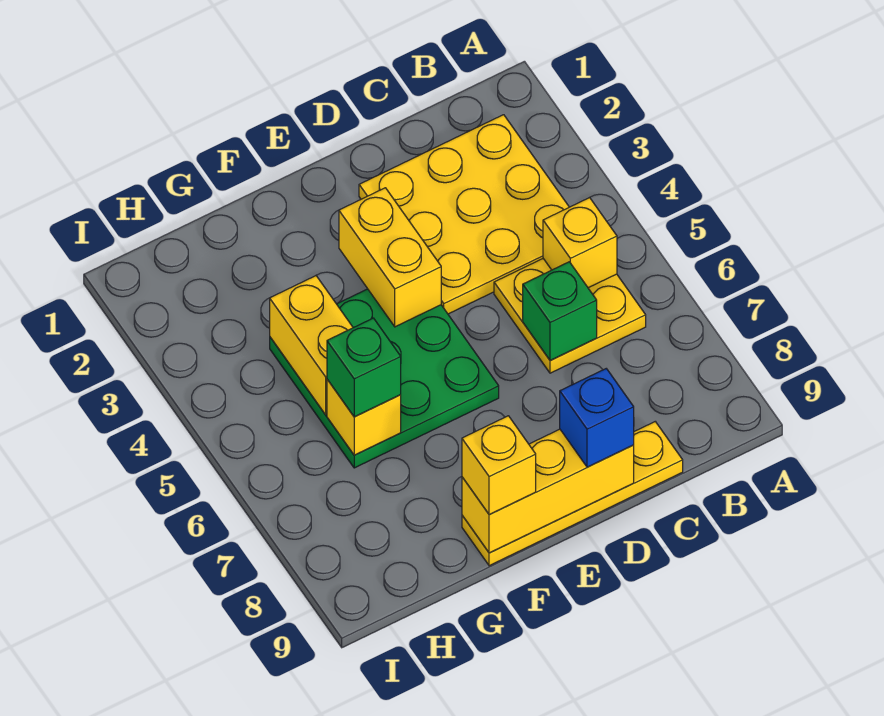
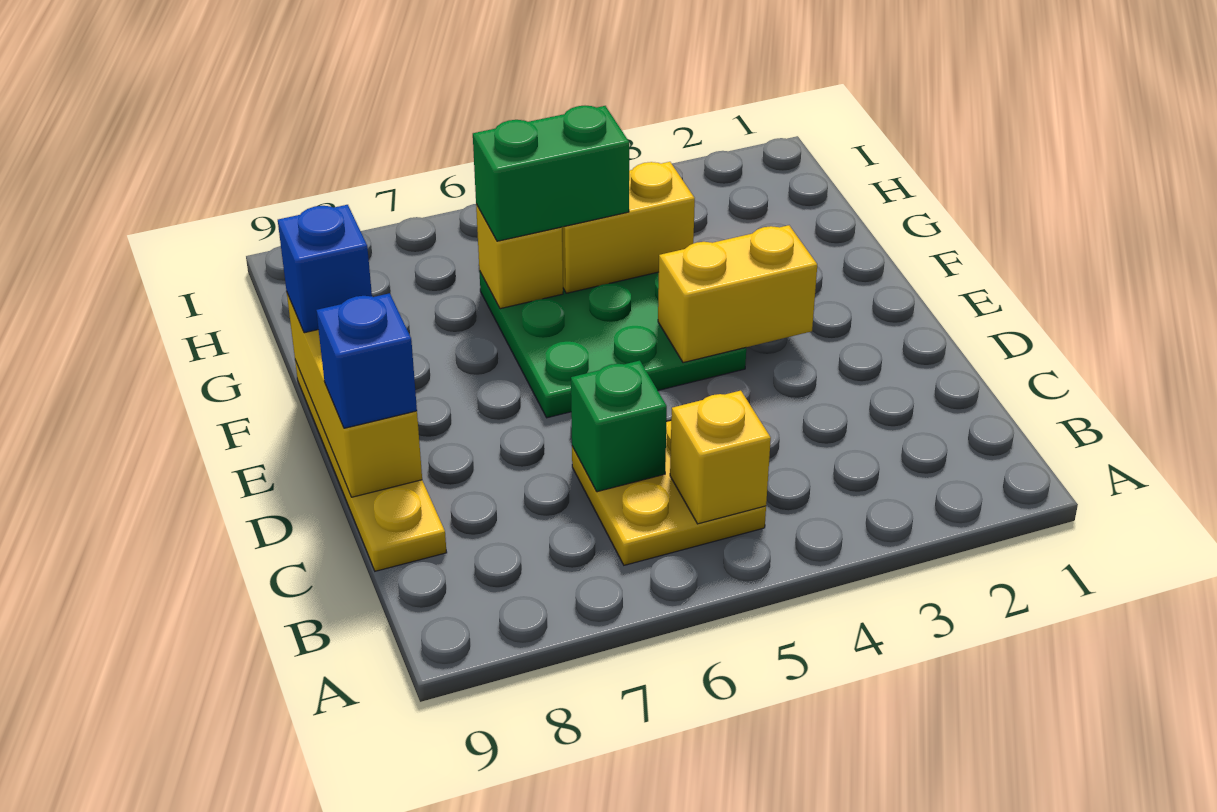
yellow plate B2:D4 level 1 -> none
yellow brick F9 level 3 -> blue brick F9 level 3
green brick G6 level 3 -> green brick G5:G6 level 3

